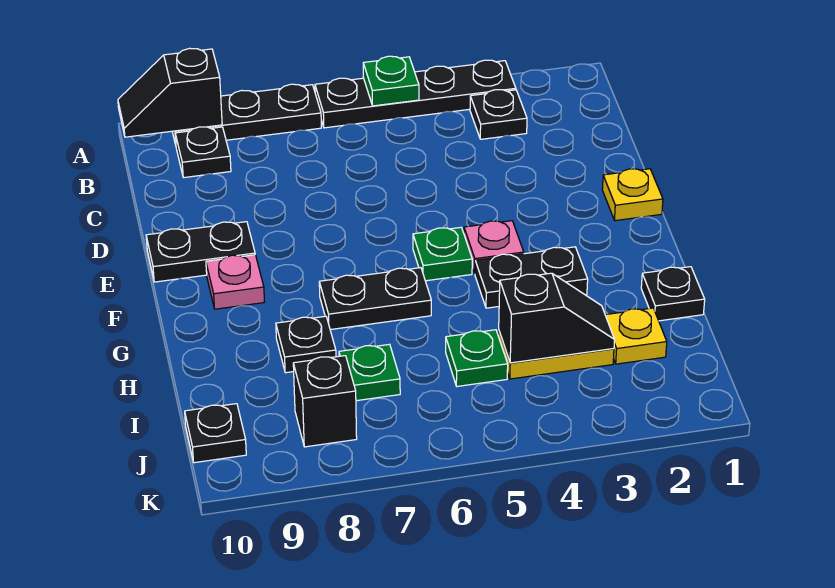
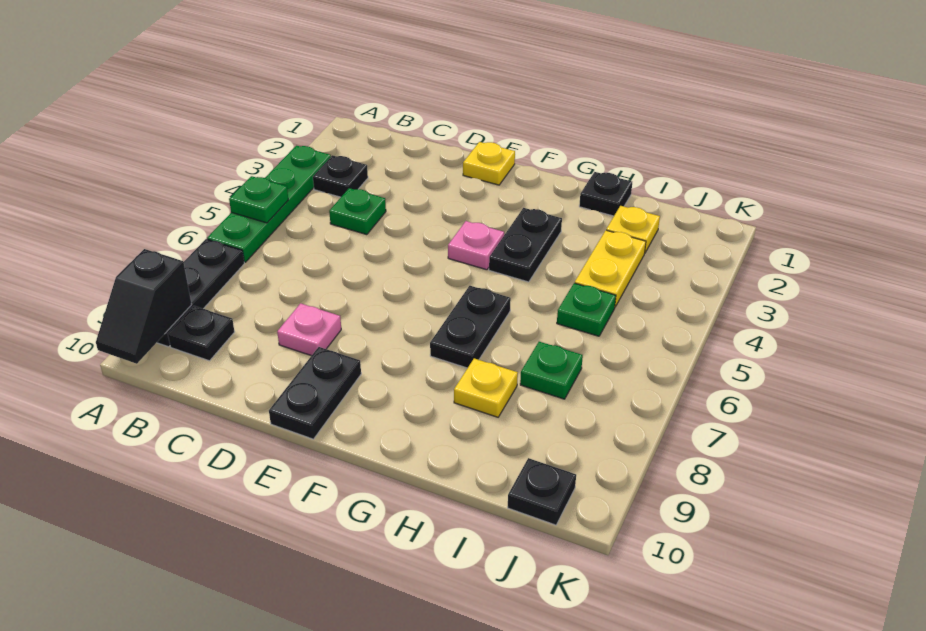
black plate A3:A6 level 1 -> green plate A3:A6 level 1
green plate F5 level 1 -> green plate C4 level 1
pink plate F9 level 1 -> pink plate D8 level 1
black plate H8 level 1 -> yellow plate H8 level 1
black slope I3:I4 level 2 top 4 -> none
black brick J8 level 1 -> none

